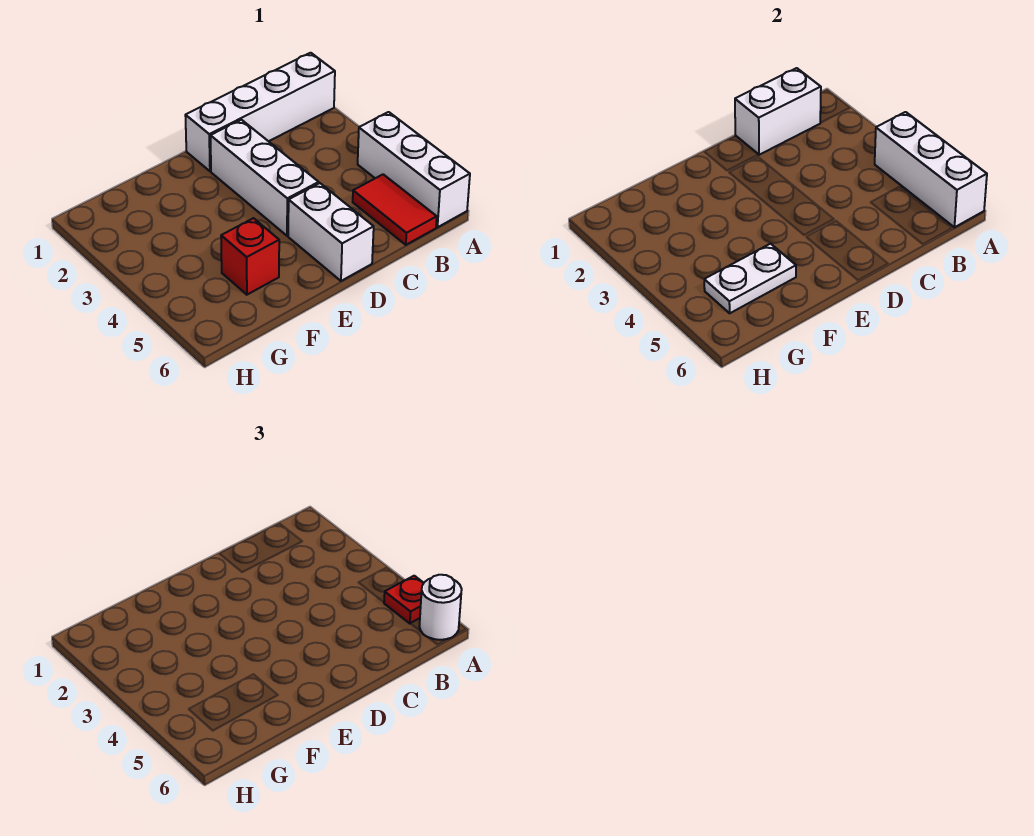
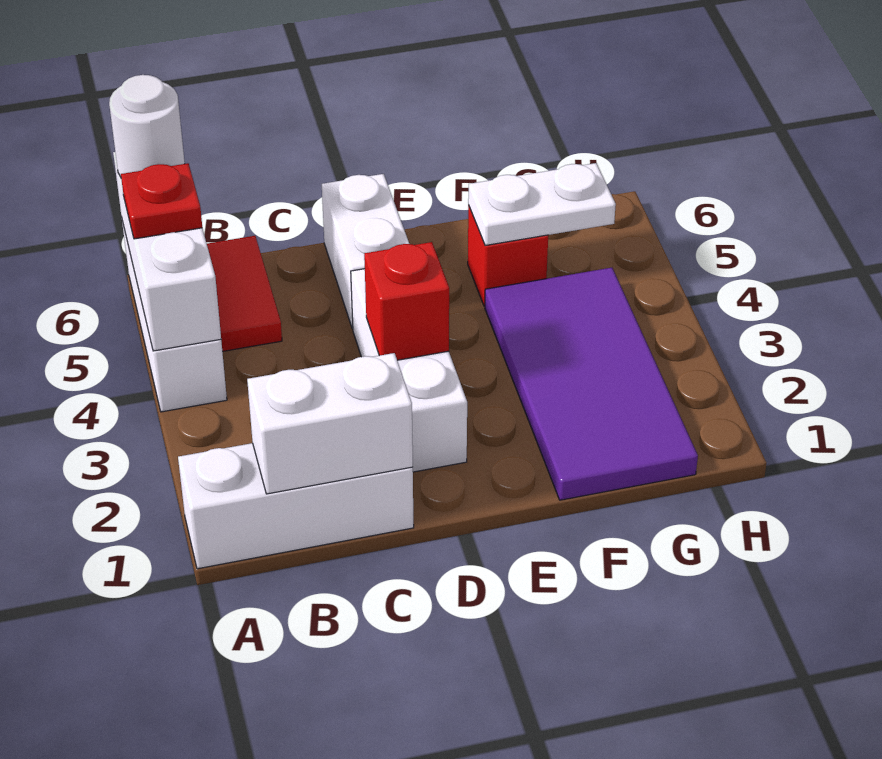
white brick A1:D1 level 1 -> white brick A1:C1 level 1
none -> red brick D3 level 2
none -> purple tile F1:G4 level 1

